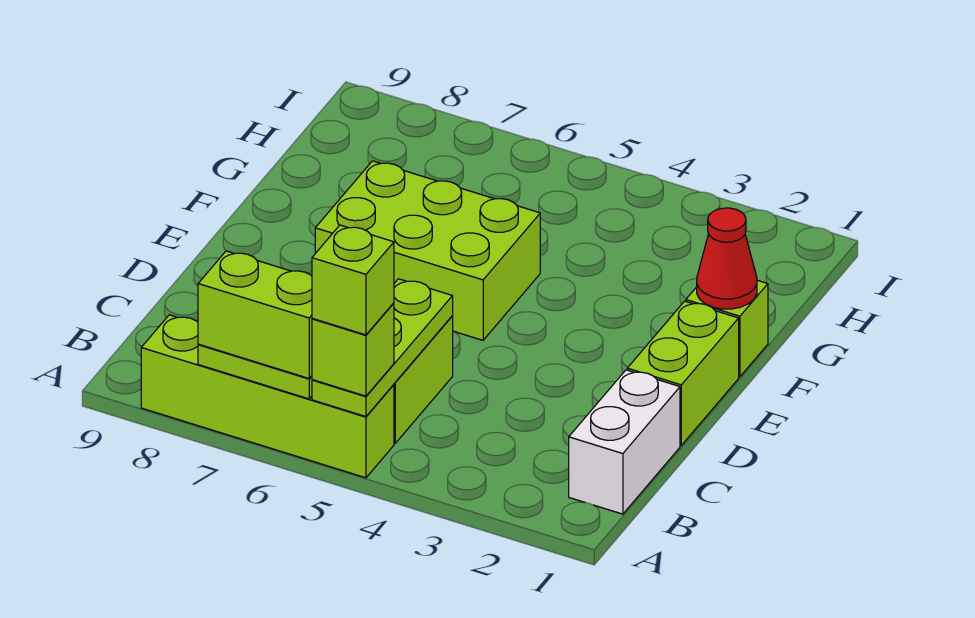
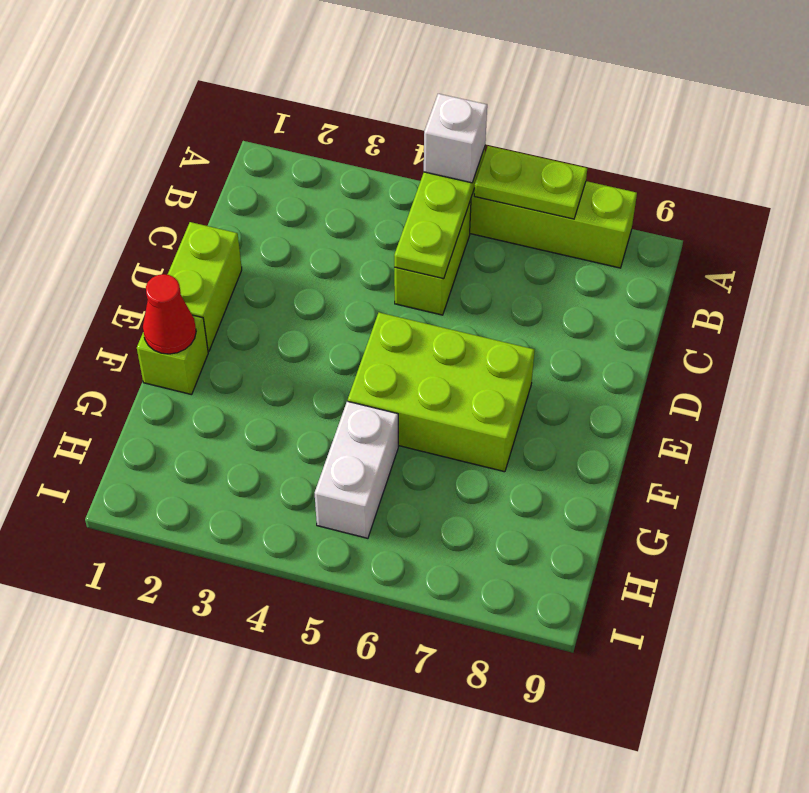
lime brick A5 level 3 -> white brick A5 level 3
lime brick A5 level 4 -> none
lime brick A6:A7 level 3 -> none
white brick B1:C1 level 1 -> white brick G5:H5 level 1

